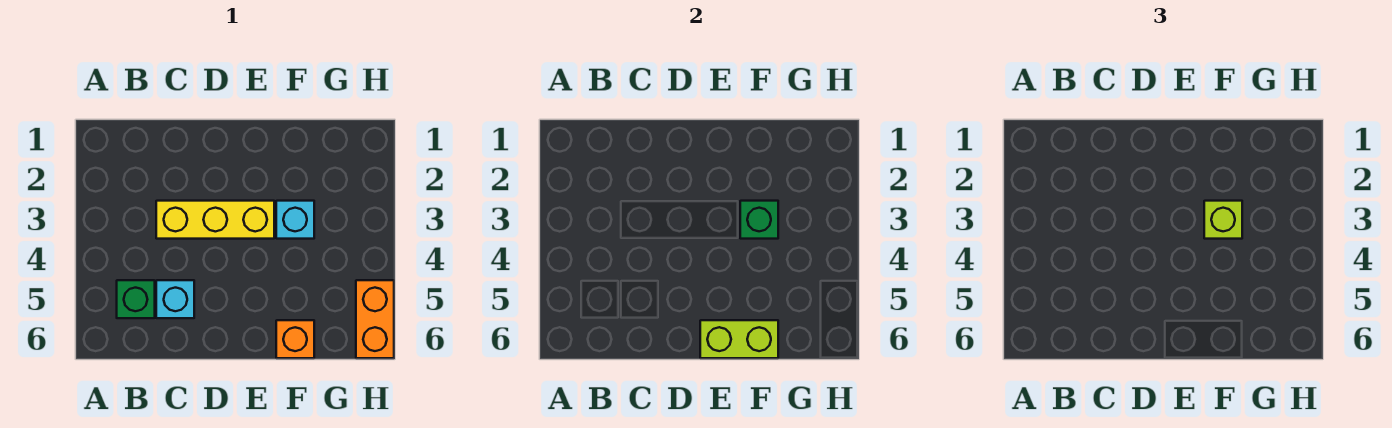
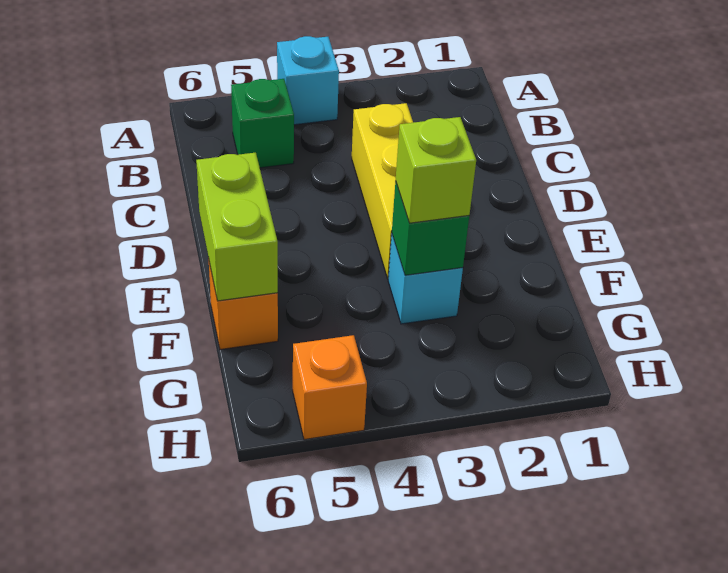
cyan brick C5 level 1 -> cyan brick A4 level 1
orange brick H5:H6 level 1 -> orange brick H5 level 1

